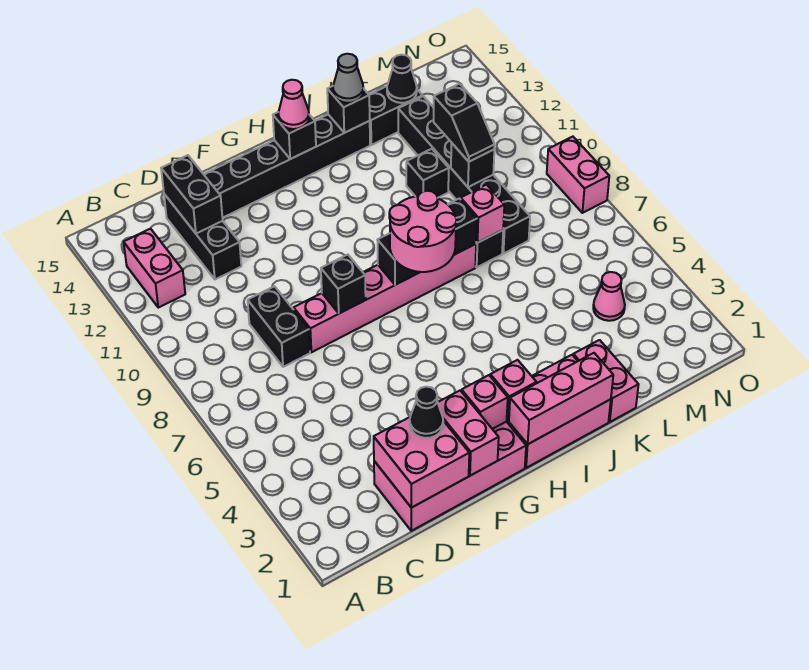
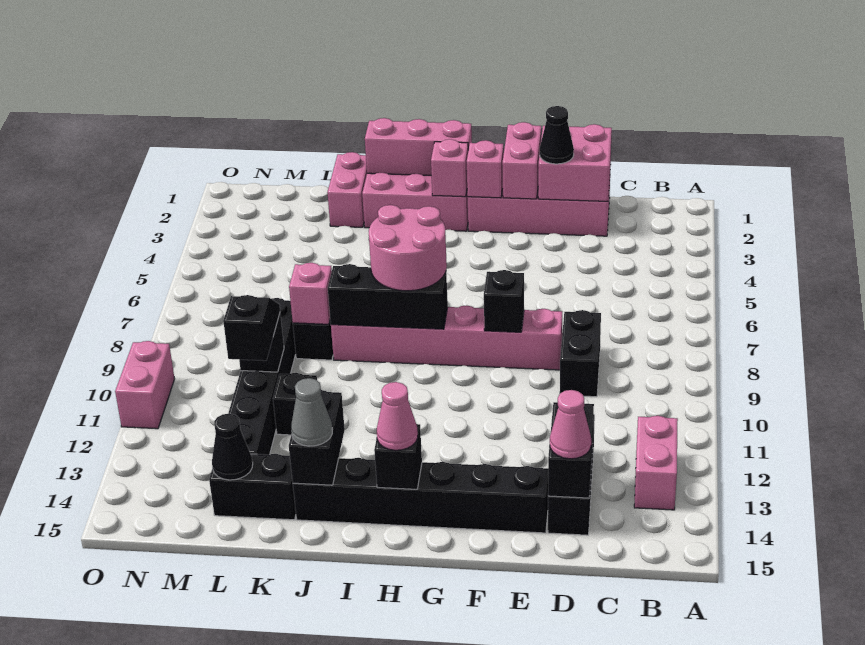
black brick J14 level 2 -> black brick J13:J14 level 2
pink cone M4 level 1 -> pink cone D14 level 3
pink brick O8:O9 level 1 -> pink brick O10:O11 level 1

